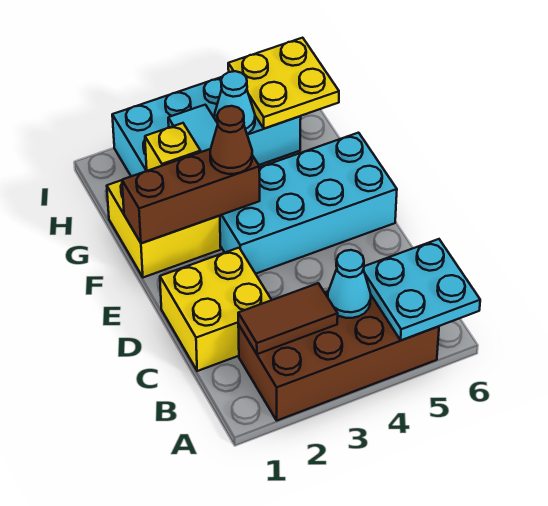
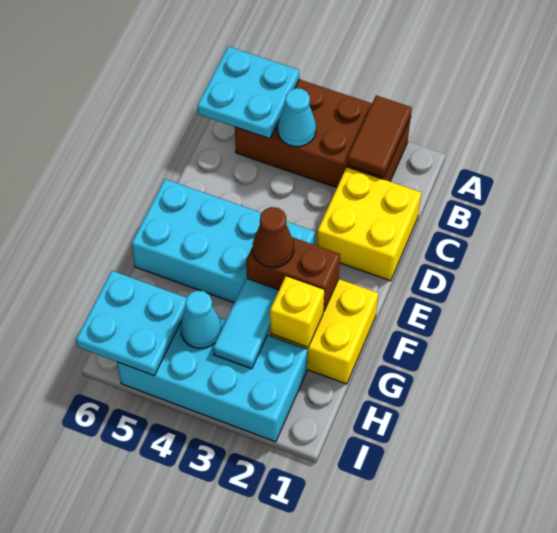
brown tile B2:B3 level 2 -> brown tile A2:B2 level 2
brown brick F1:F3 level 2 -> brown brick F2:F3 level 2
yellow plate H5:I6 level 2 -> cyan plate H5:I6 level 2

